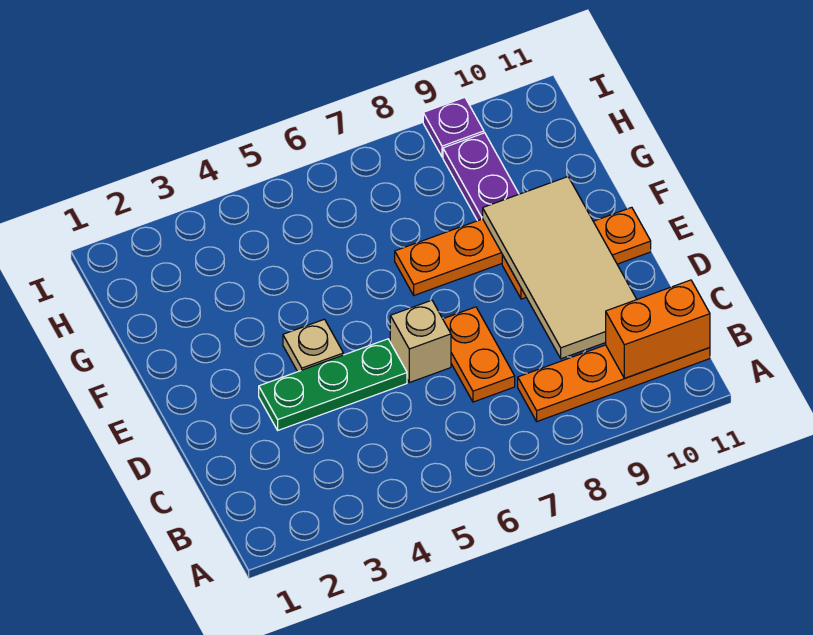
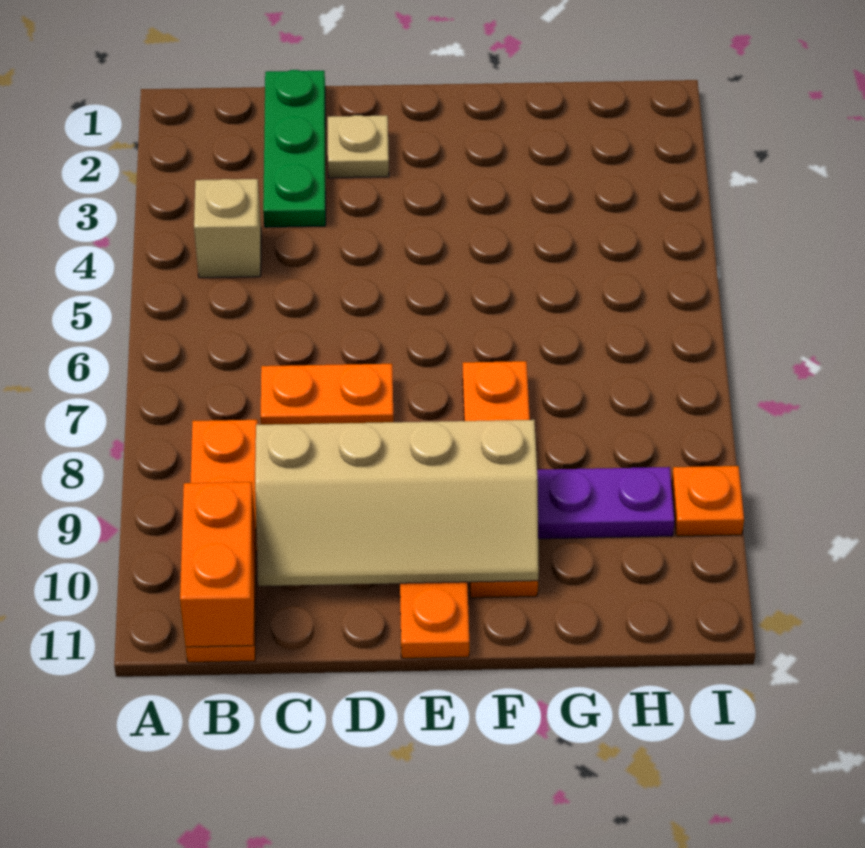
tan tile C9:F10 level 2 -> tan slope C9:F10 level 2 top 9
green plate D3:D5 level 1 -> green plate C1:C3 level 1
tan brick D6 level 1 -> tan brick B4 level 1
tan plate E4 level 1 -> tan plate D2 level 1
purple plate I9 level 1 -> orange plate I9 level 1

